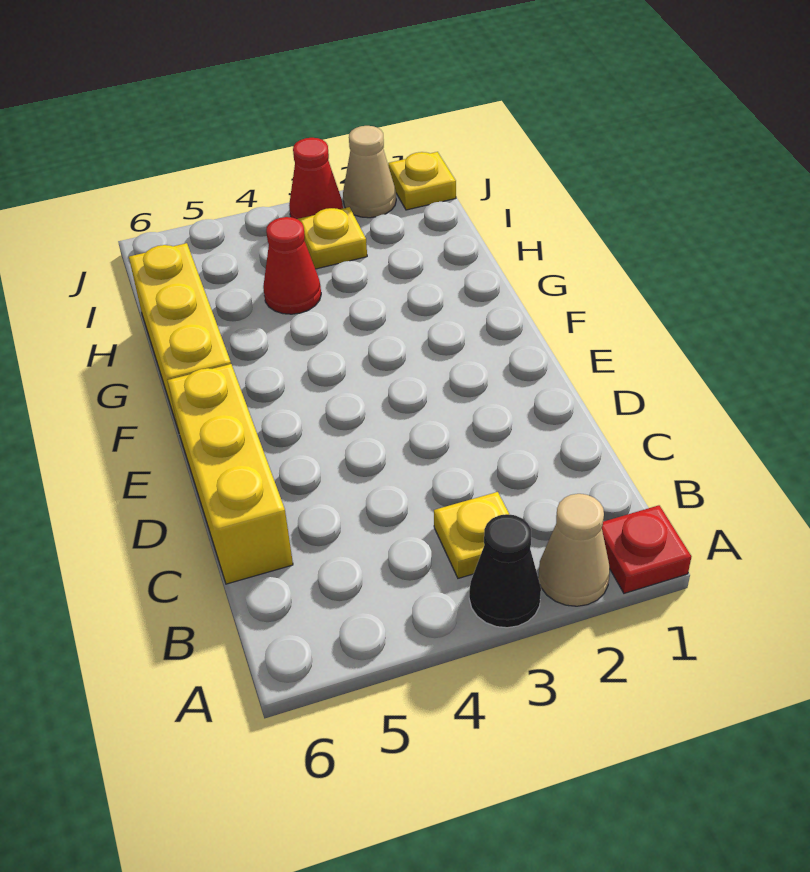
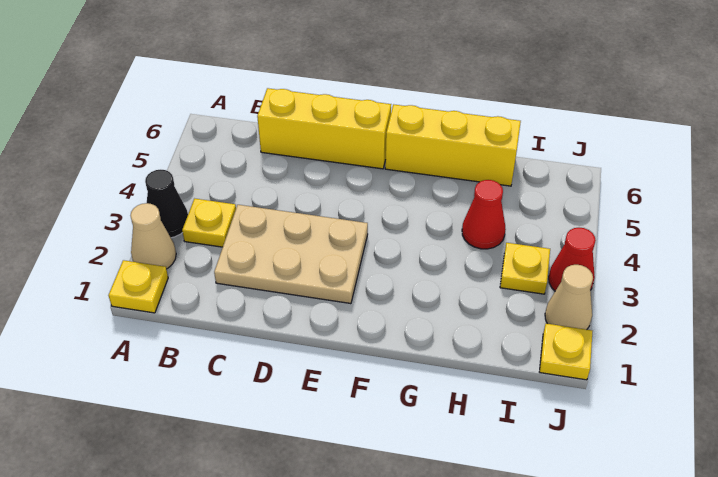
red plate A1 level 1 -> yellow plate A1 level 1
none -> tan plate C2:E3 level 1

